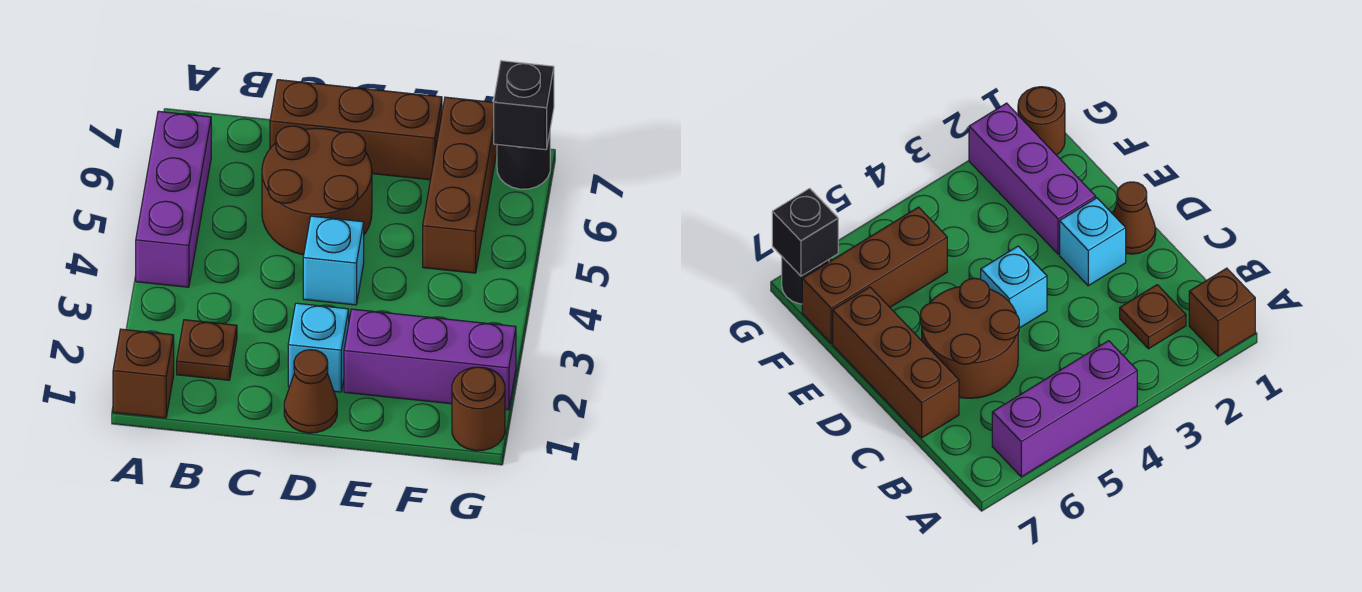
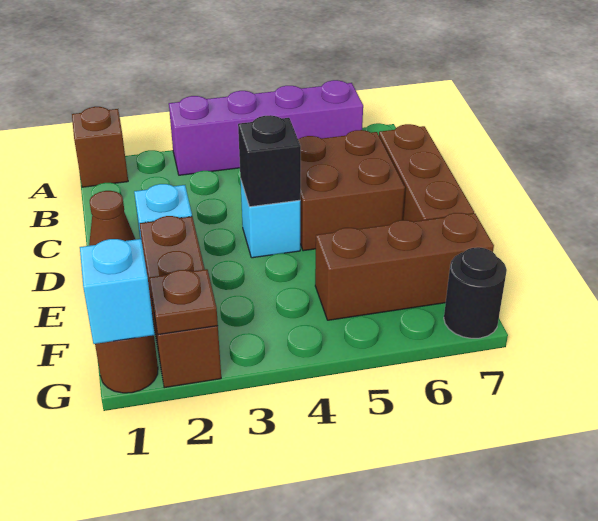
purple brick A4:A6 level 1 -> purple brick A3:A6 level 1
brown plate B2 level 1 -> brown plate G2 level 2
brown round brick C5:D6 level 1 -> brown brick C5:D6 level 1
purple brick E2:G2 level 1 -> brown brick E2:G2 level 1
none -> cyan brick G1 level 2
black brick G7 level 2 -> black brick D4 level 2

